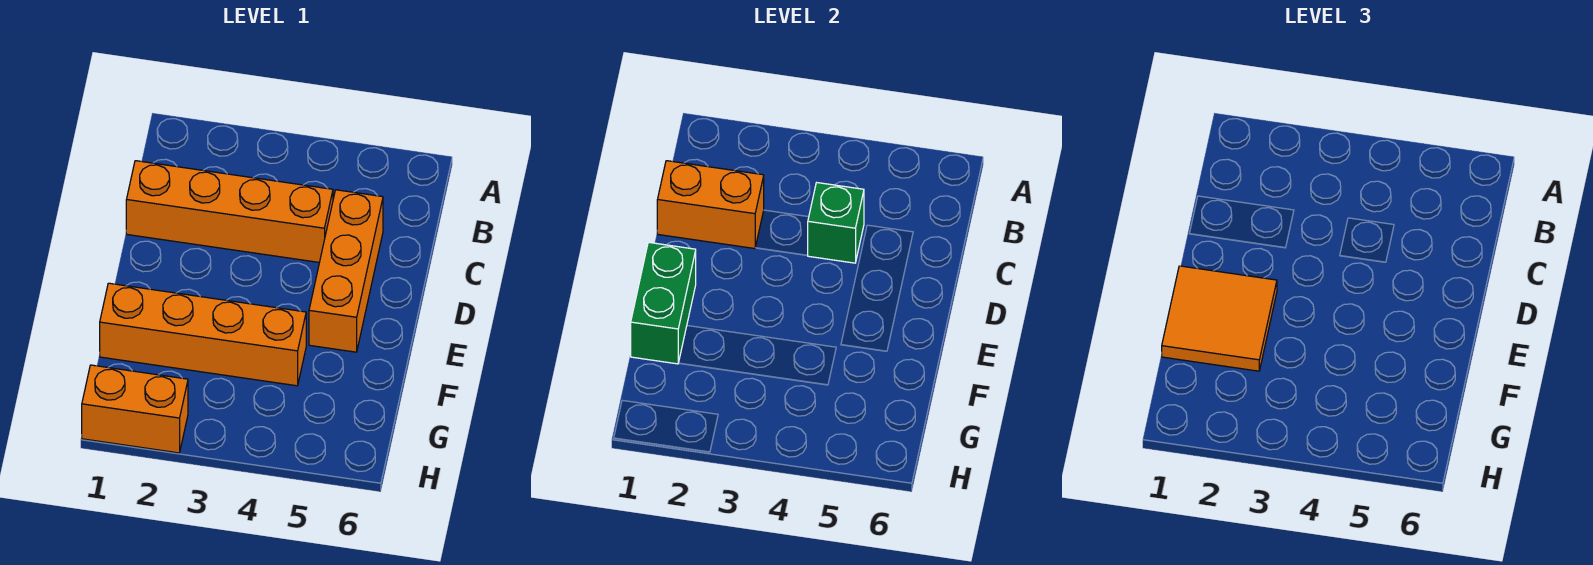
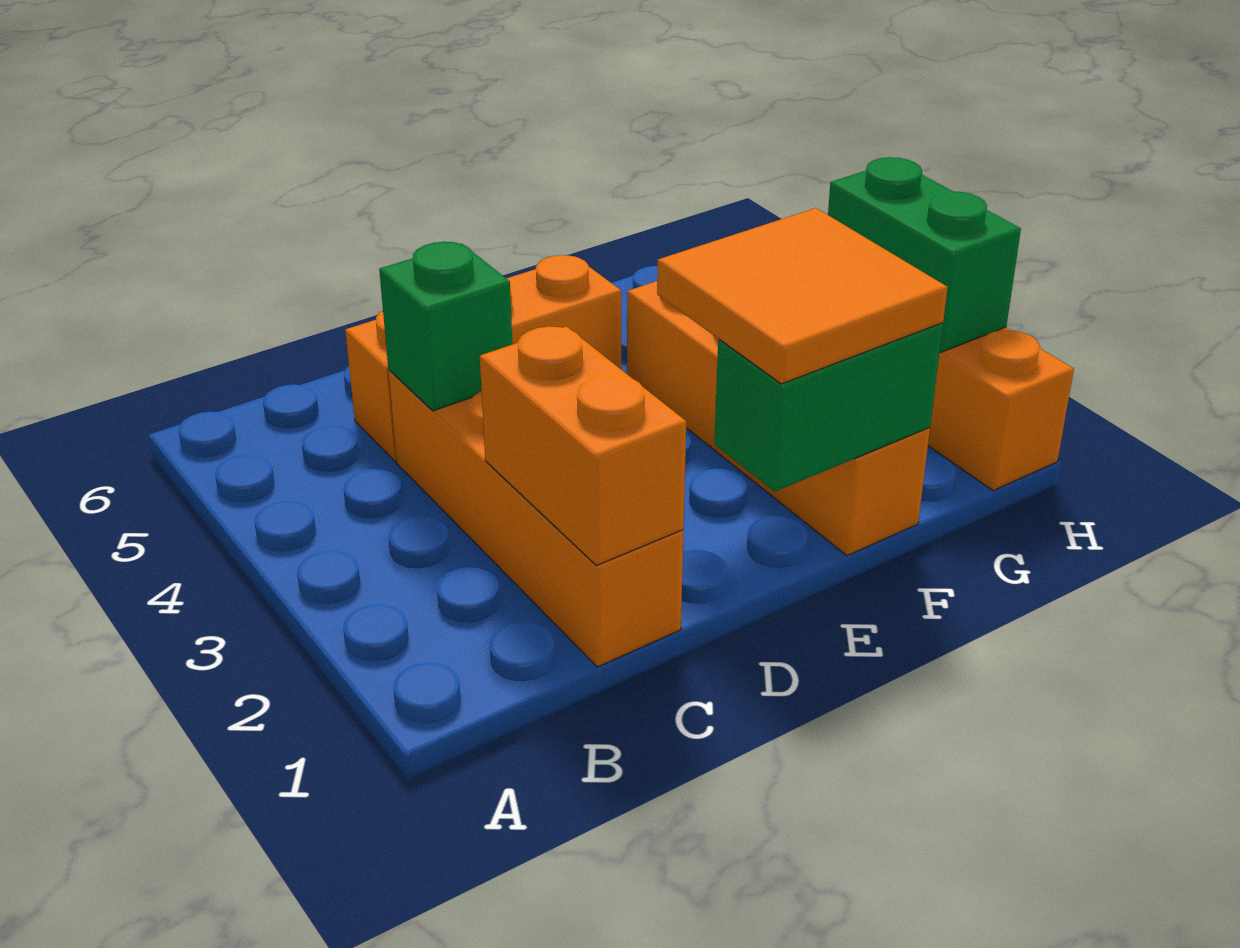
none -> green brick H2:H3 level 2

